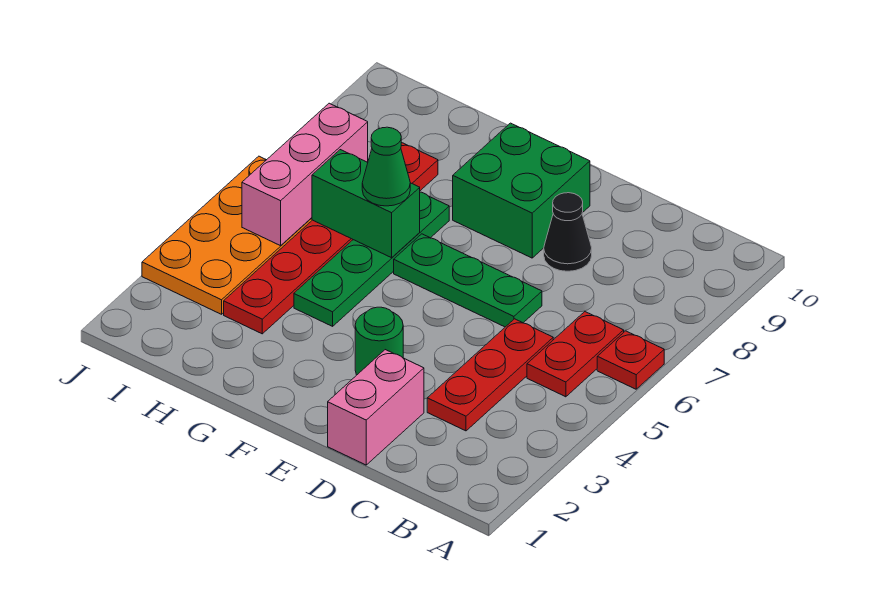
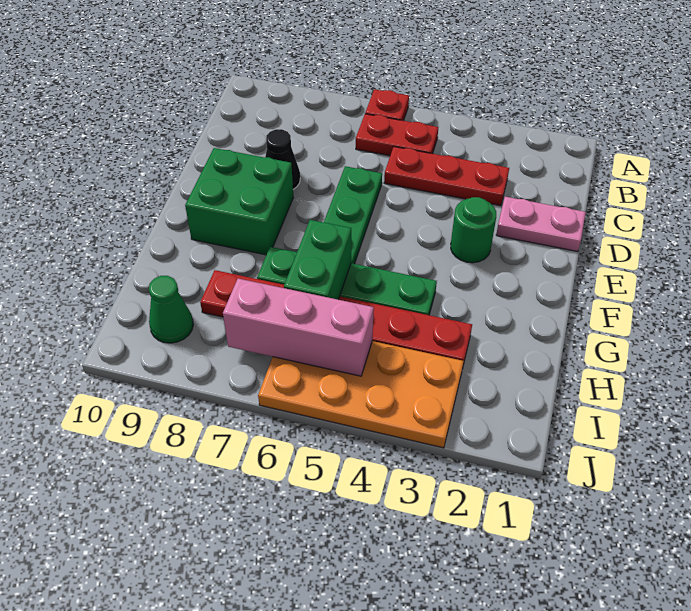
pink brick D1:D2 level 1 -> pink plate D1:D2 level 1
green cone G6 level 3 -> green cone I9 level 1

